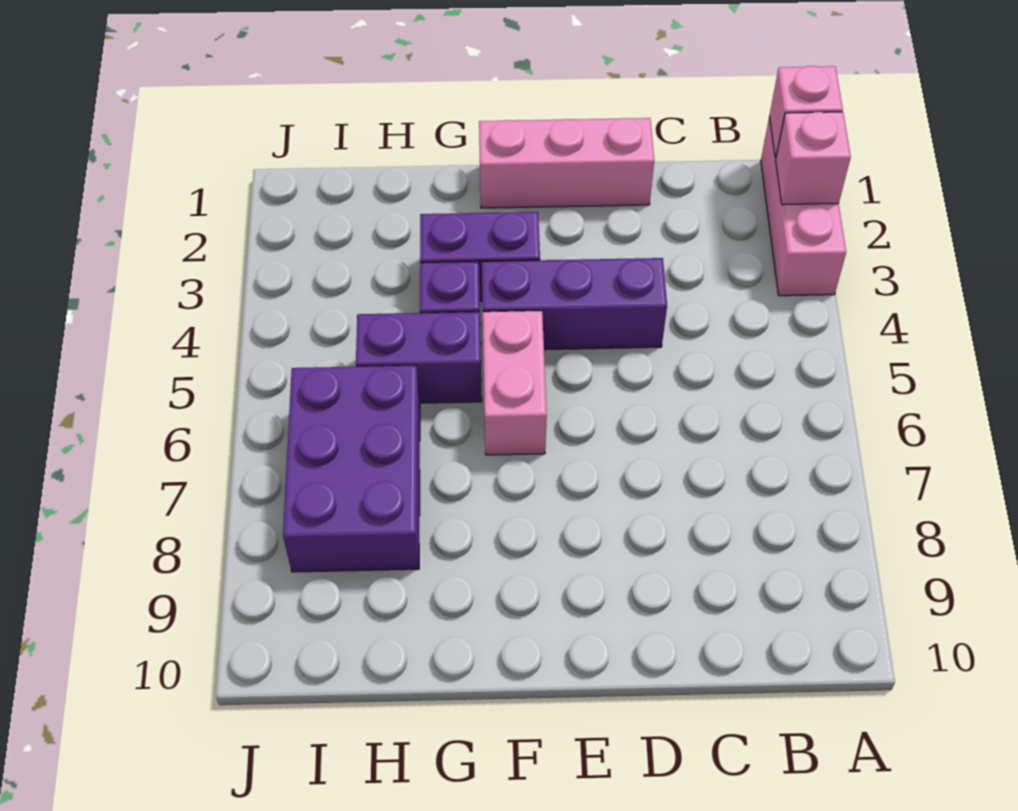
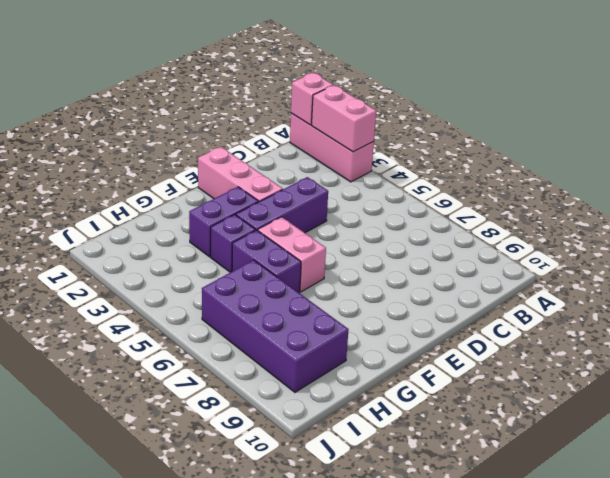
pink brick A2 level 2 -> pink brick A2:A3 level 2
pink brick D1:F1 level 1 -> pink brick E1:E3 level 1
purple brick G5:H5 level 1 -> purple brick G5:G6 level 1
purple brick H6:I8 level 1 -> purple brick H6:I9 level 1

